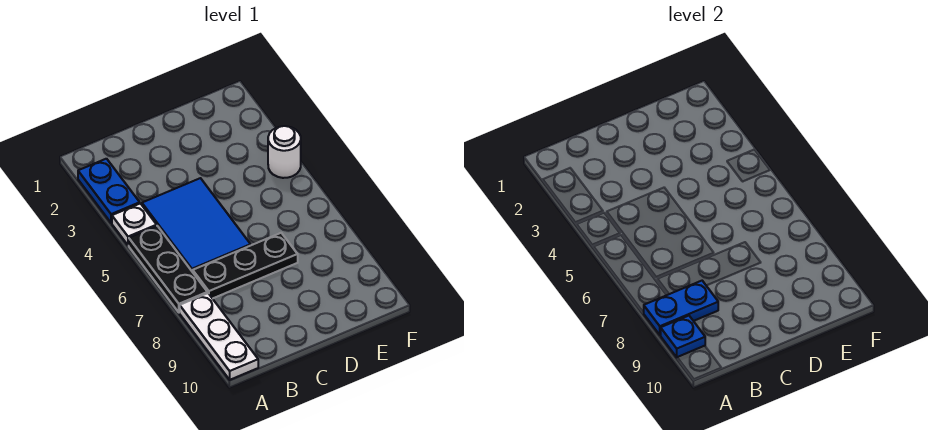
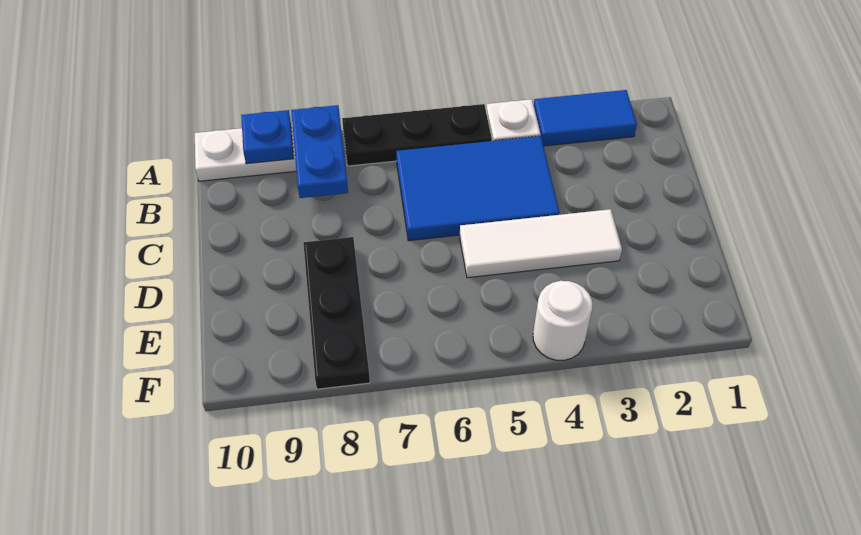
blue plate A2:A3 level 1 -> blue tile A2:A3 level 1
black plate B7:D7 level 1 -> black plate D8:F8 level 1
none -> white tile D3:D5 level 1

